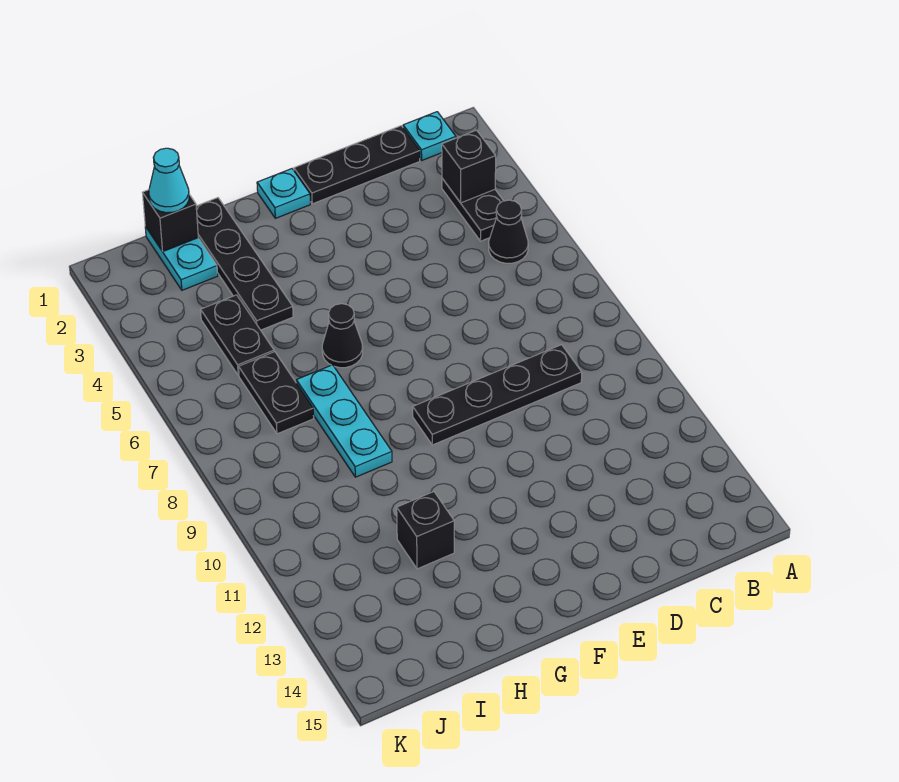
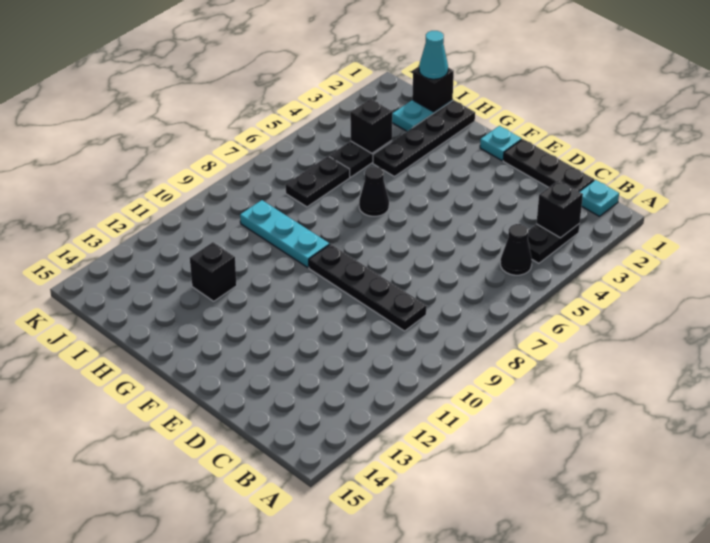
cyan plate H7:H9 level 1 -> cyan plate G9:I9 level 1
none -> black brick I4 level 2

